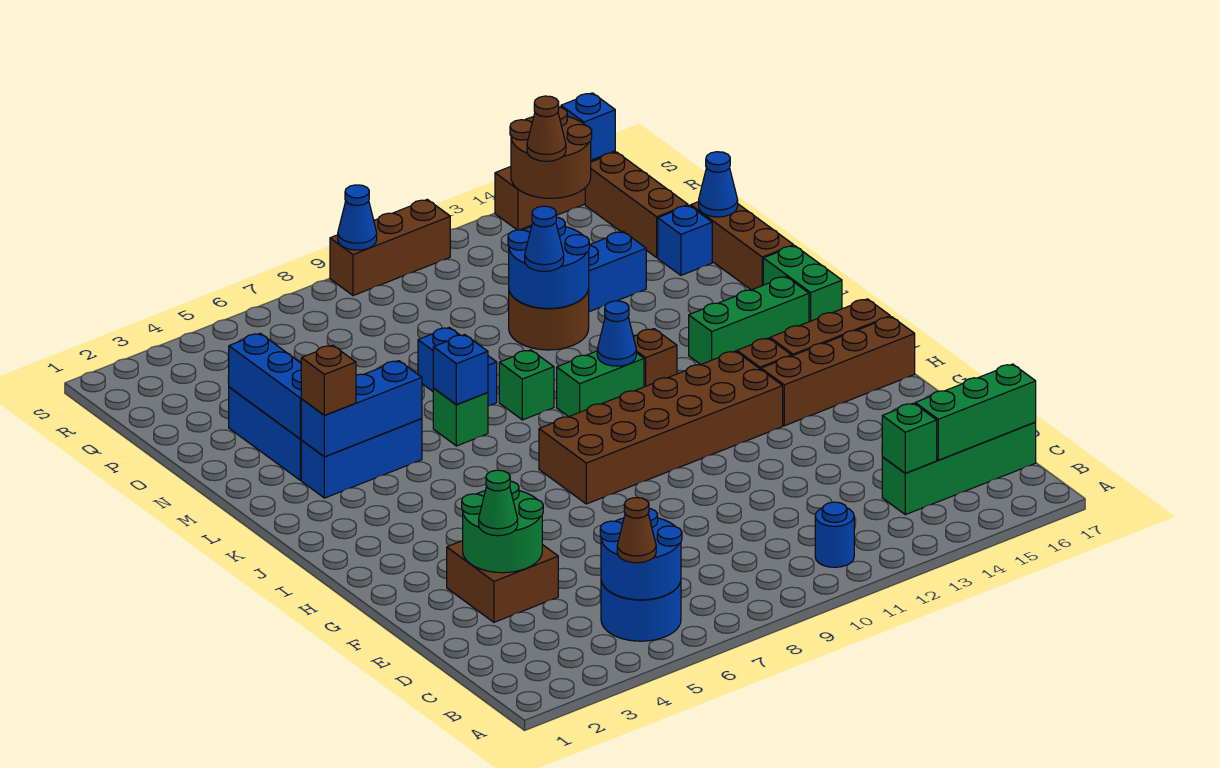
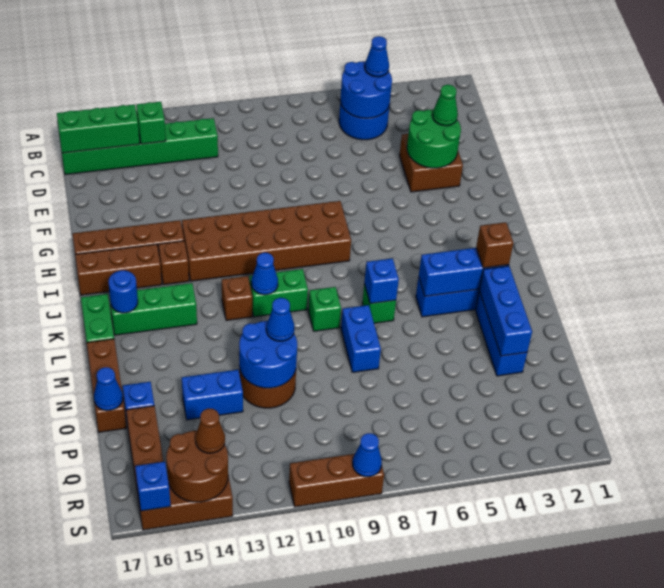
brown cone B5 level 3 -> blue cone B5 level 3
blue round brick B11 level 1 -> blue round brick K16 level 2
green brick C14:C17 level 1 -> green brick C12:C17 level 1

